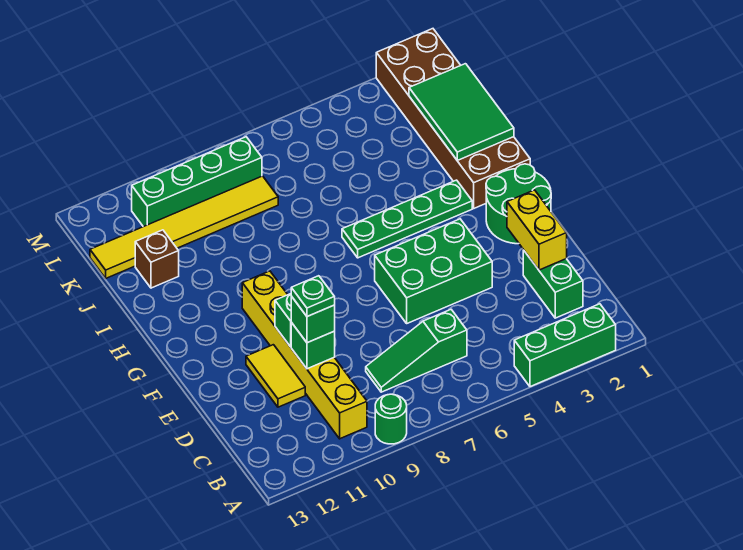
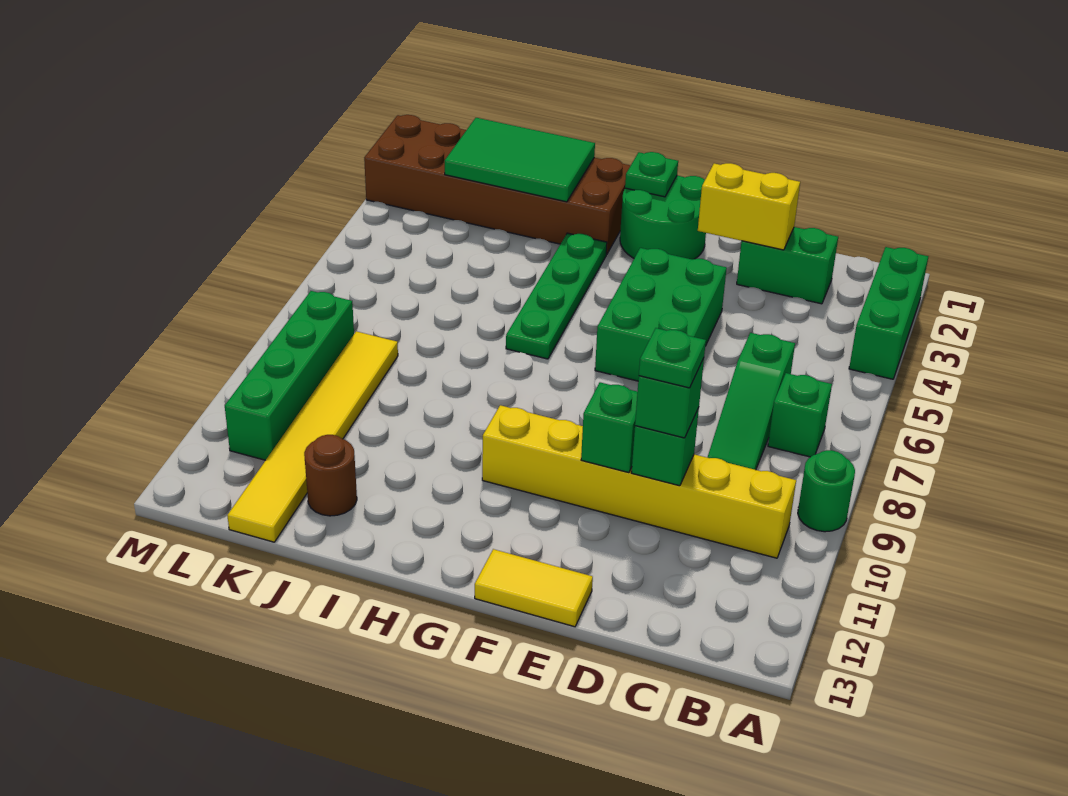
none -> green brick B7 level 1
yellow tile D11:E11 level 1 -> yellow tile E13:F13 level 1
none -> green plate G1 level 2
brown brick J12 level 1 -> brown round brick J12 level 1

